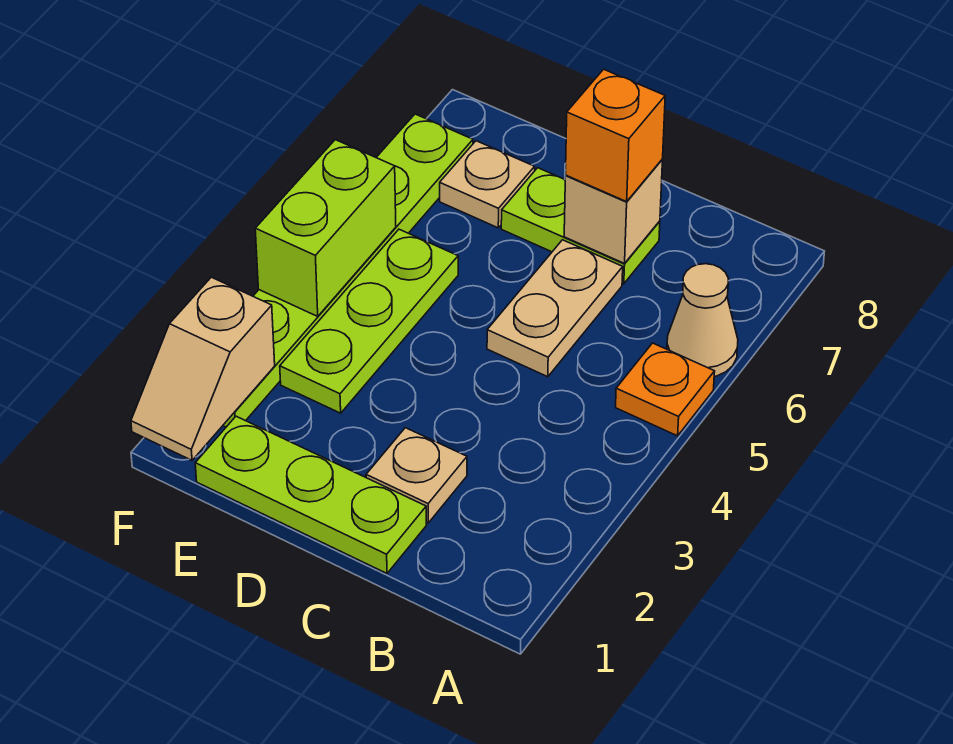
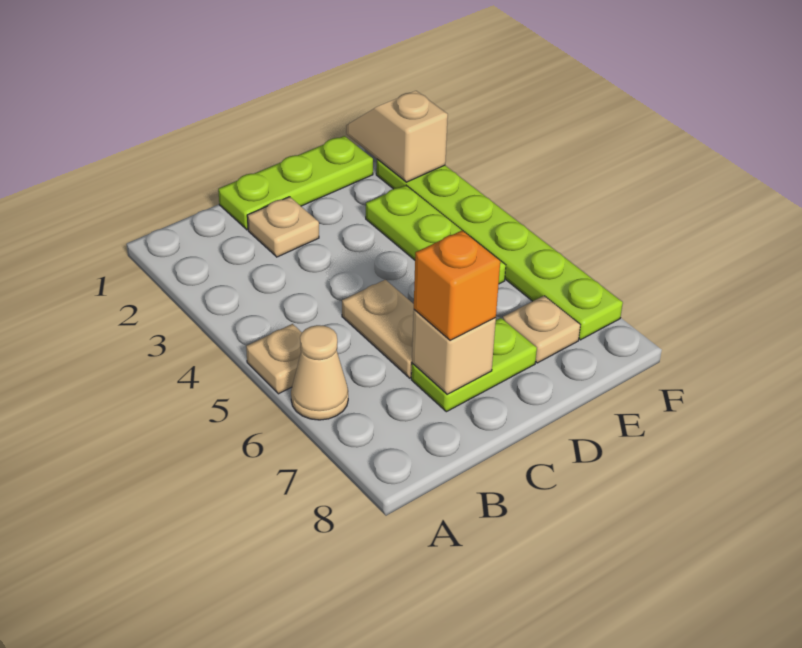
orange plate A5 level 1 -> tan plate A5 level 1
lime brick F4:F5 level 2 -> none

